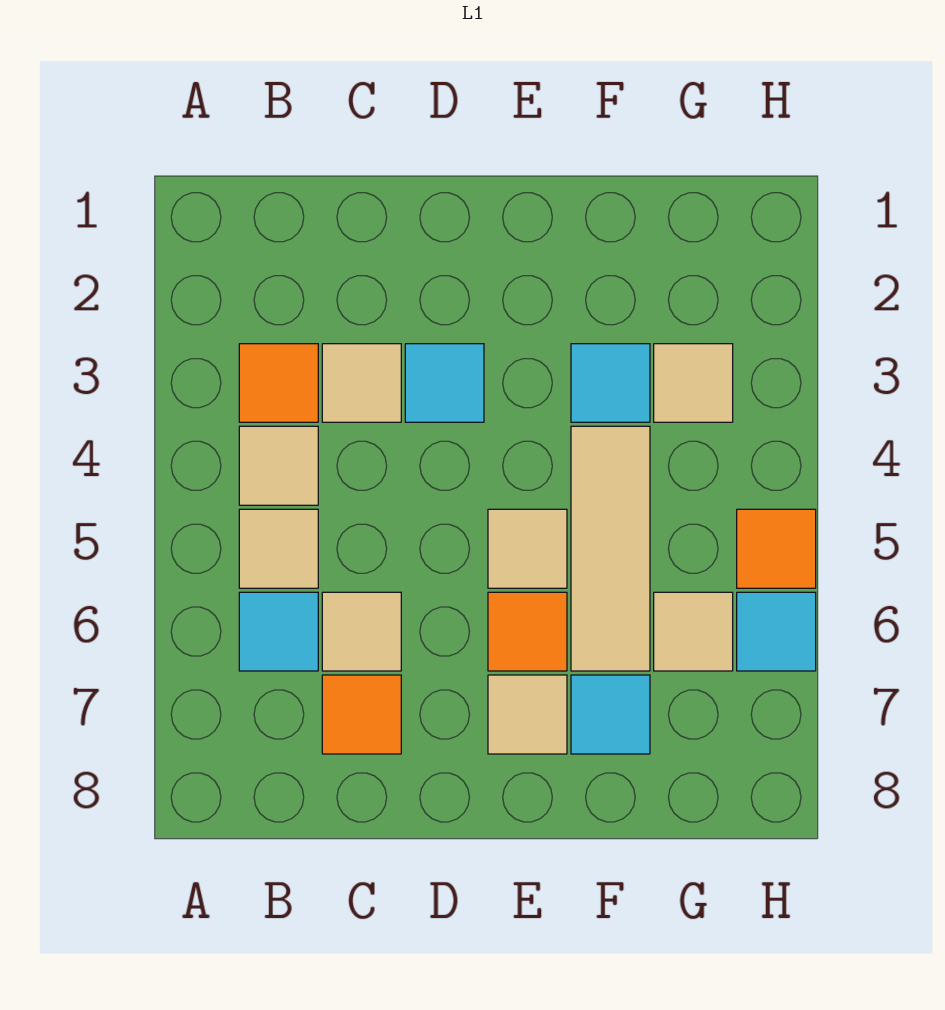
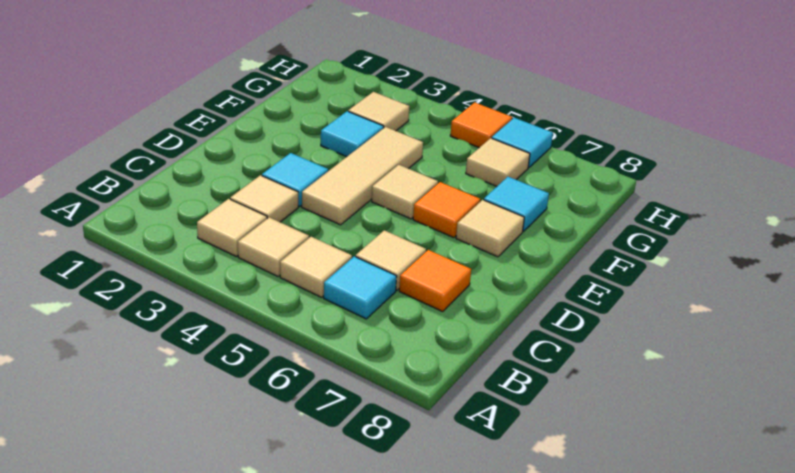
orange tile B3 level 1 -> tan tile B3 level 1
tan tile F4:F6 level 1 -> tan tile D4:F4 level 1

